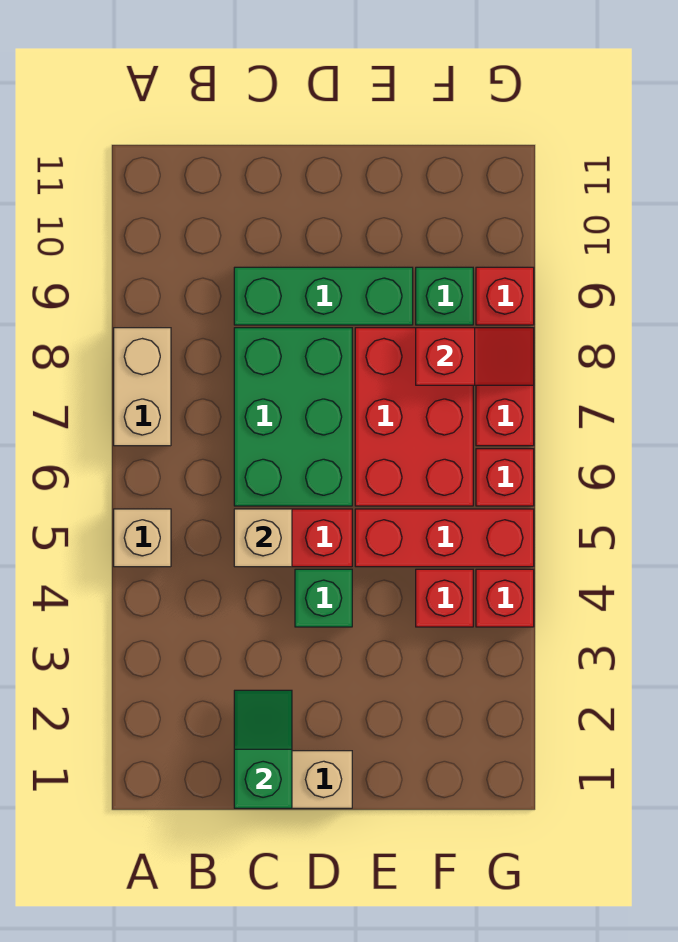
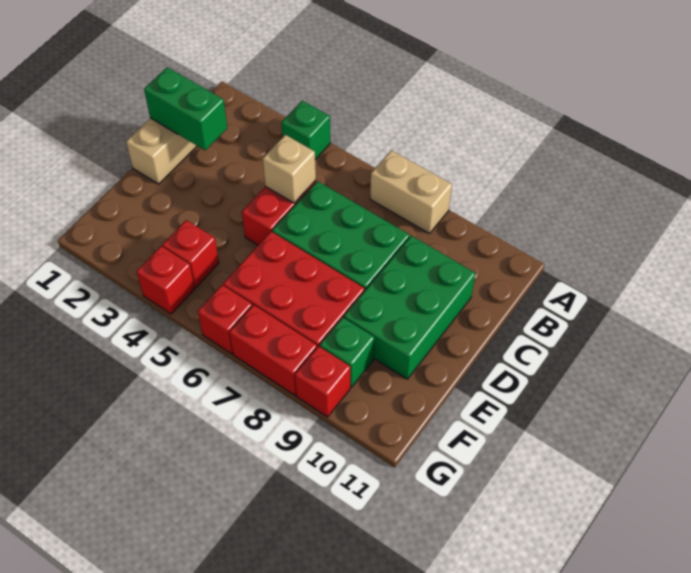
tan brick A5 level 1 -> none
green slope C1:C2 level 2 top 1 -> green brick C1:C2 level 2
green brick C9:E9 level 1 -> green brick C9:E10 level 1
green brick D4 level 1 -> green brick A4 level 1
red brick E5:G5 level 1 -> none
red slope F8:G8 level 2 top F -> none

